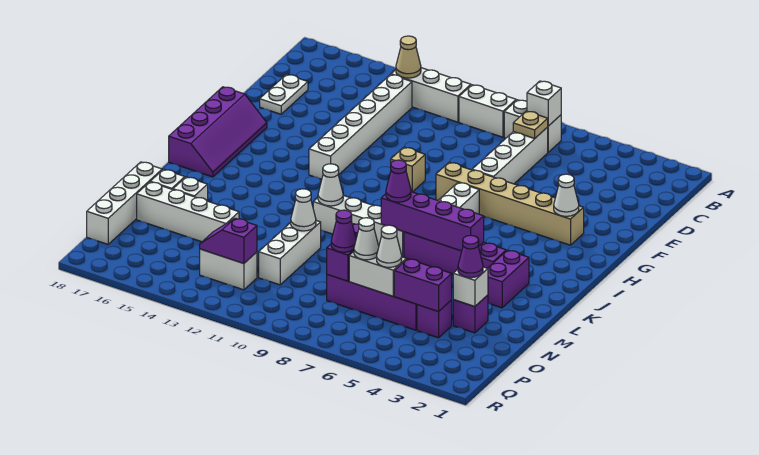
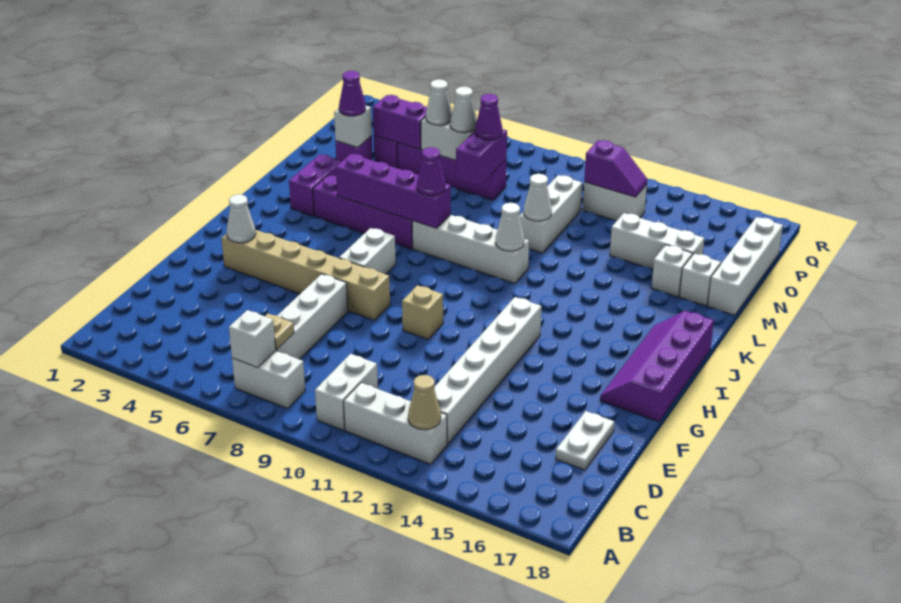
white brick B9:B10 level 1 -> white brick B10:C10 level 1
white brick N14:N17 level 1 -> white brick N14:N16 level 1

